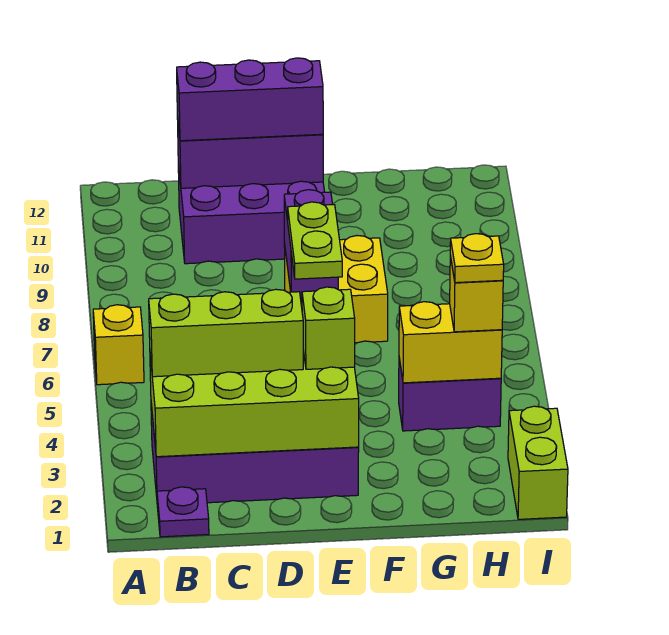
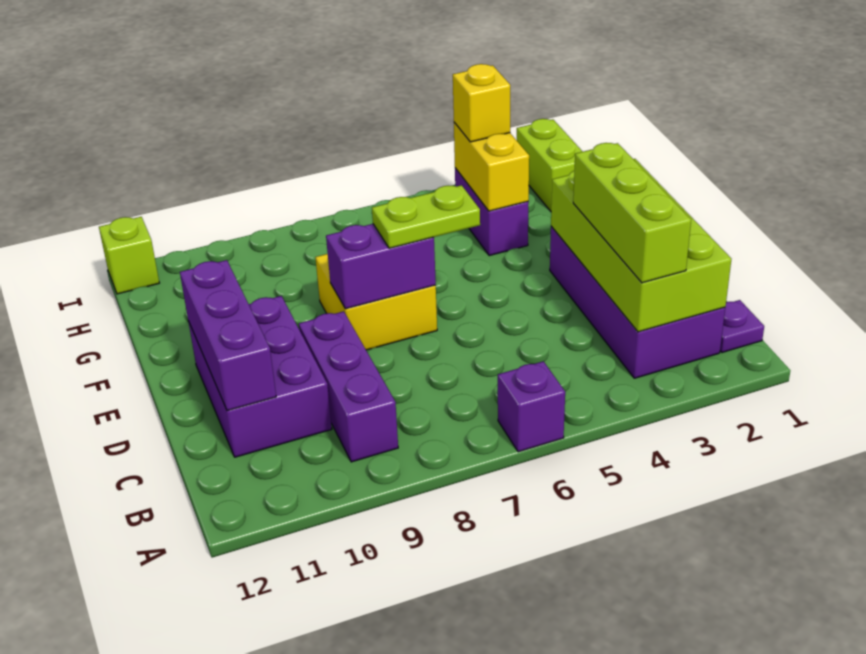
yellow brick A6 level 1 -> purple brick A6 level 1
purple brick C11:E11 level 3 -> purple brick B9:D9 level 1
lime brick E3 level 3 -> lime brick I12 level 1
yellow plate H4 level 4 -> none
lime brick I1:I2 level 1 -> lime brick H2:I2 level 1

